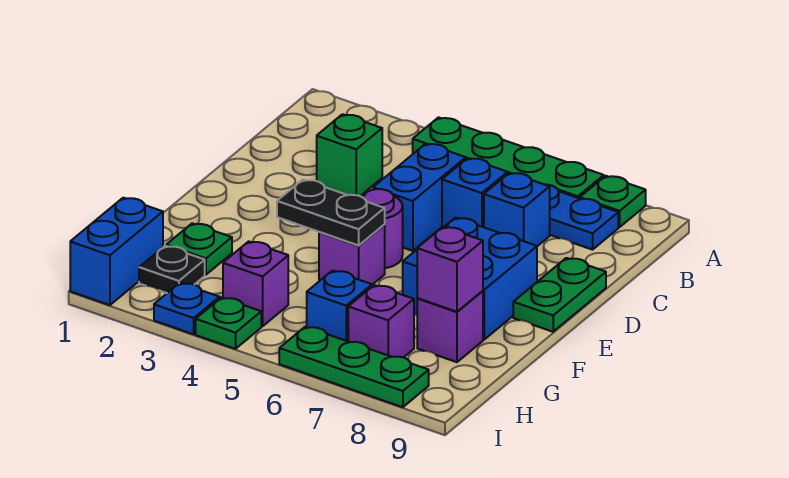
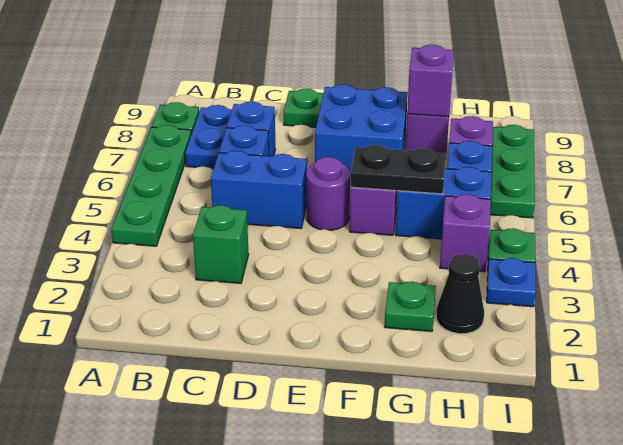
black plate F4:F5 level 2 -> black plate F5:G5 level 2
blue brick H1:I1 level 1 -> blue brick G5:H5 level 1
black plate H2 level 1 -> black cone H2 level 1

